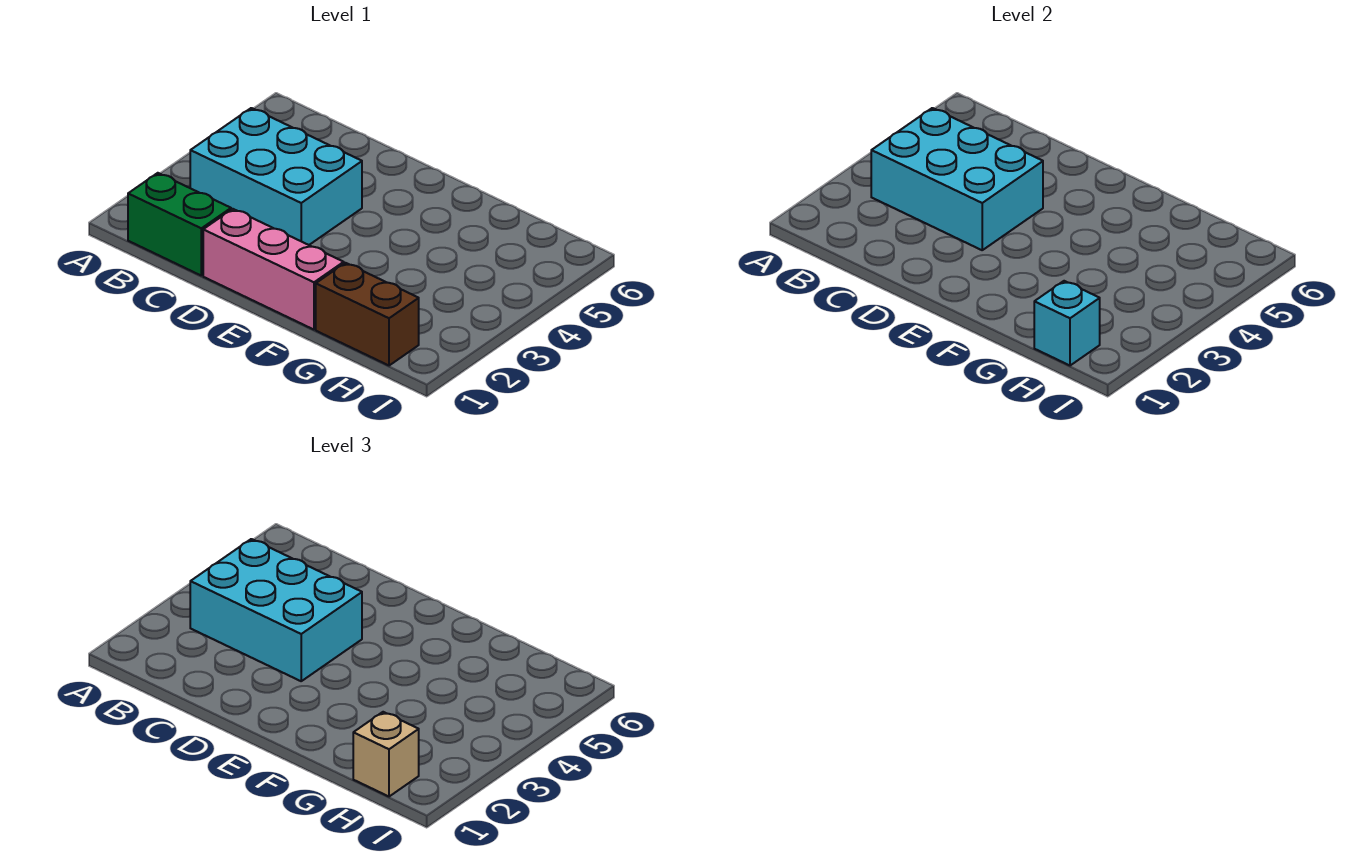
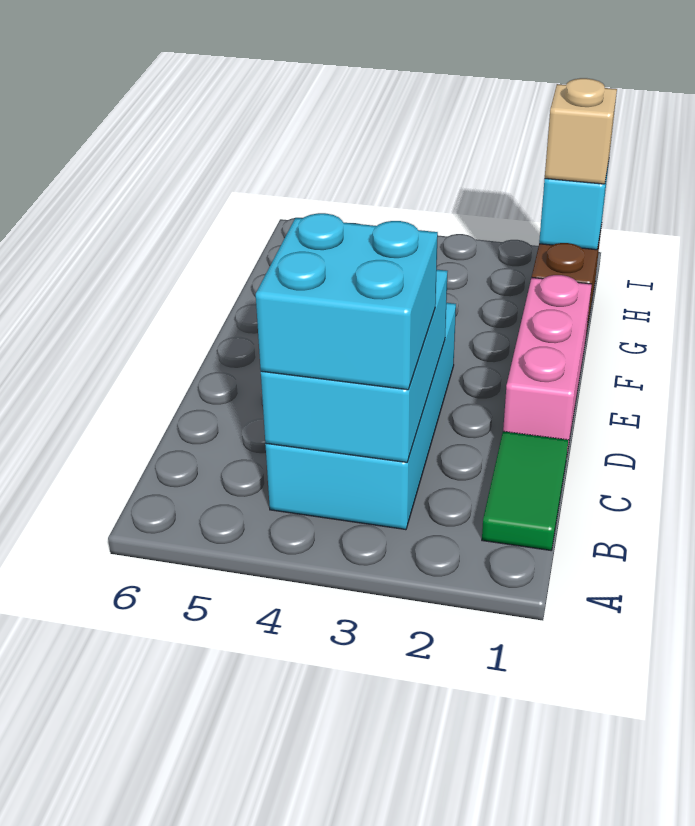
green brick B1:C1 level 1 -> green tile B1:C1 level 1
cyan brick B3:D4 level 1 -> cyan brick B3:E4 level 1
cyan brick B3:D4 level 3 -> cyan brick B3:C4 level 3

